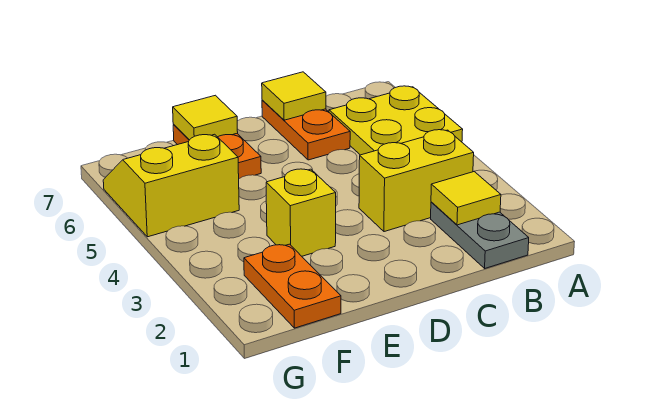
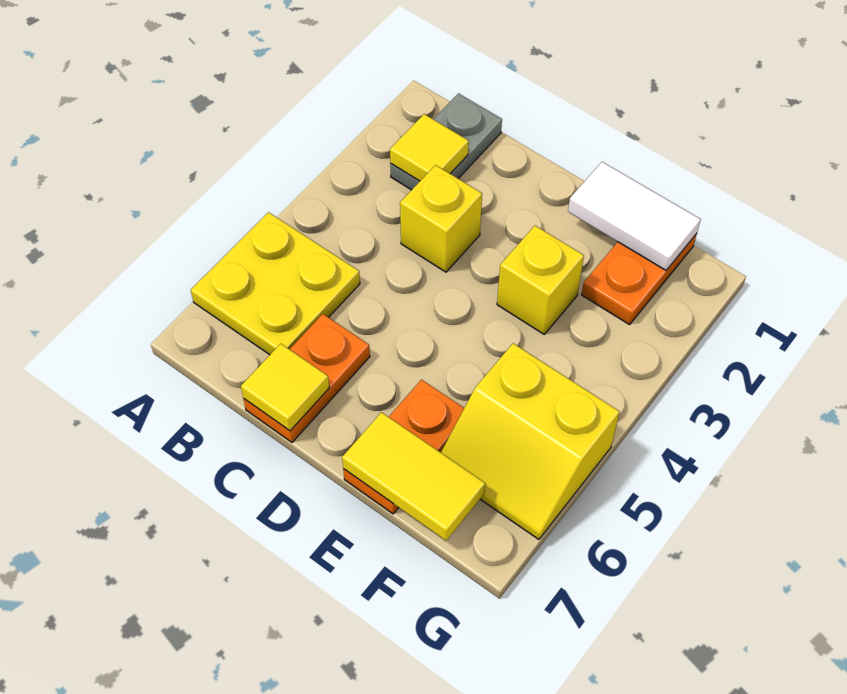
yellow brick B3:C3 level 1 -> yellow brick C3 level 1
none -> white tile E1:F1 level 2
yellow tile E7 level 2 -> yellow tile E7:F7 level 2

